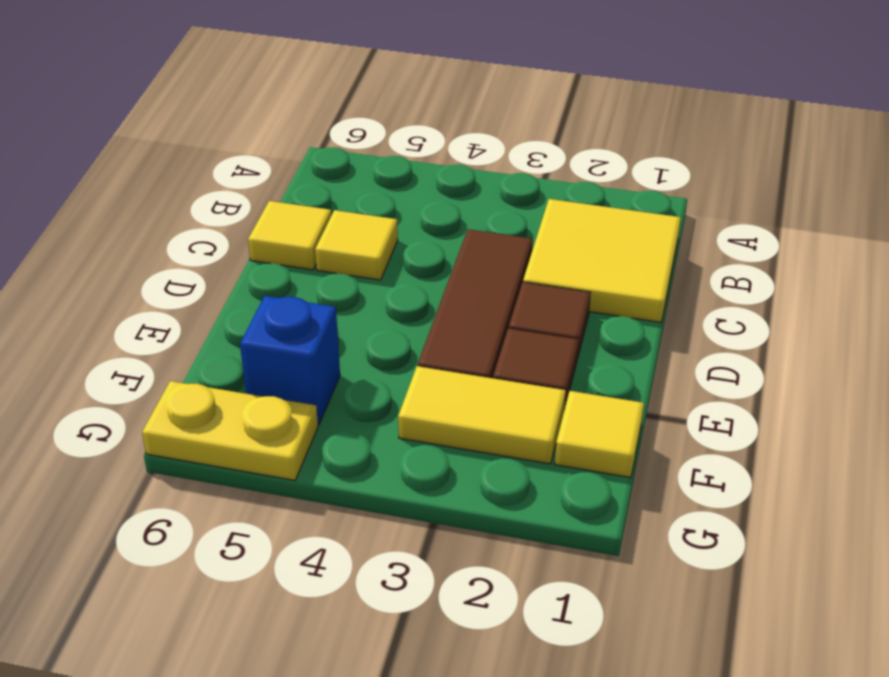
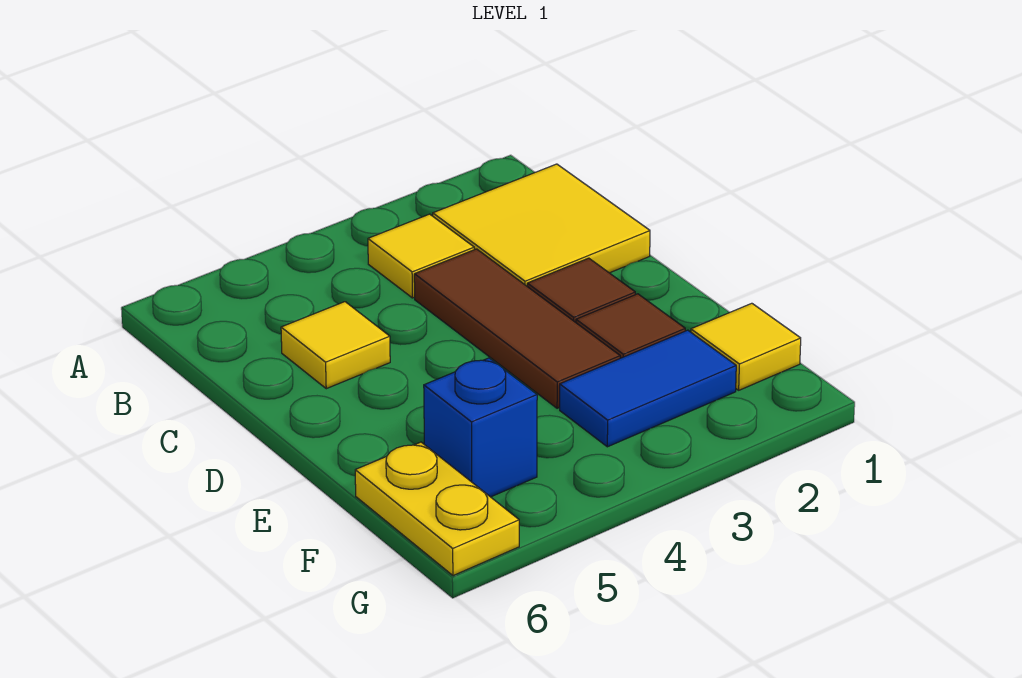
yellow tile C6 level 1 -> yellow tile B3 level 1
yellow tile F2:F3 level 1 -> blue tile F2:F3 level 1
yellow plate G5:G6 level 1 -> yellow plate F6:G6 level 1

